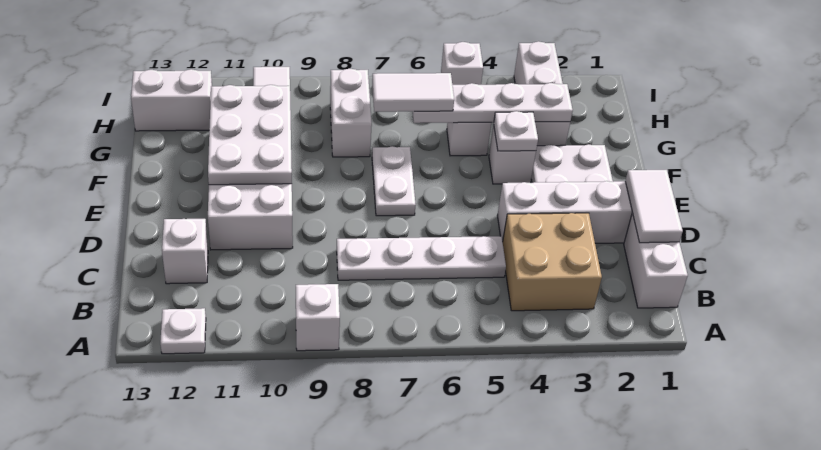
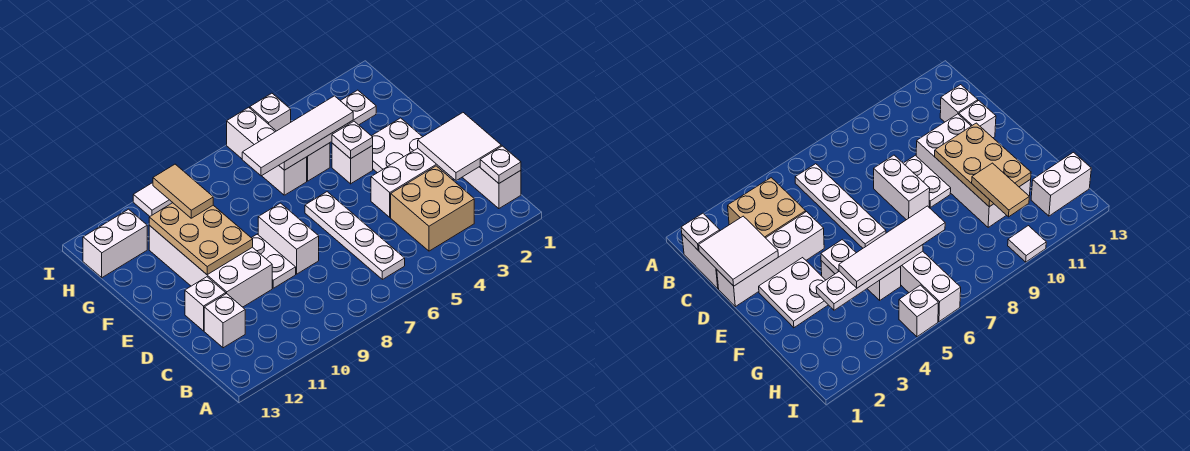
white brick A9 level 1 -> white brick D12 level 1
white plate A12 level 1 -> white plate B1 level 2
white tile C1:D1 level 2 -> white tile C1:D2 level 2
white plate C5:C8 level 1 -> white plate B6:E6 level 1
white plate E7:F7 level 1 -> white plate D9:E9 level 1
white plate E10:G11 level 2 -> tan plate E10:G11 level 2
white brick G3:I3 level 1 -> white brick G6:I6 level 1
white tile G6:G7 level 3 -> white tile G4:G7 level 3
white brick G8:H8 level 1 -> white brick D8:E8 level 1
none -> tan tile G10:H10 level 3

